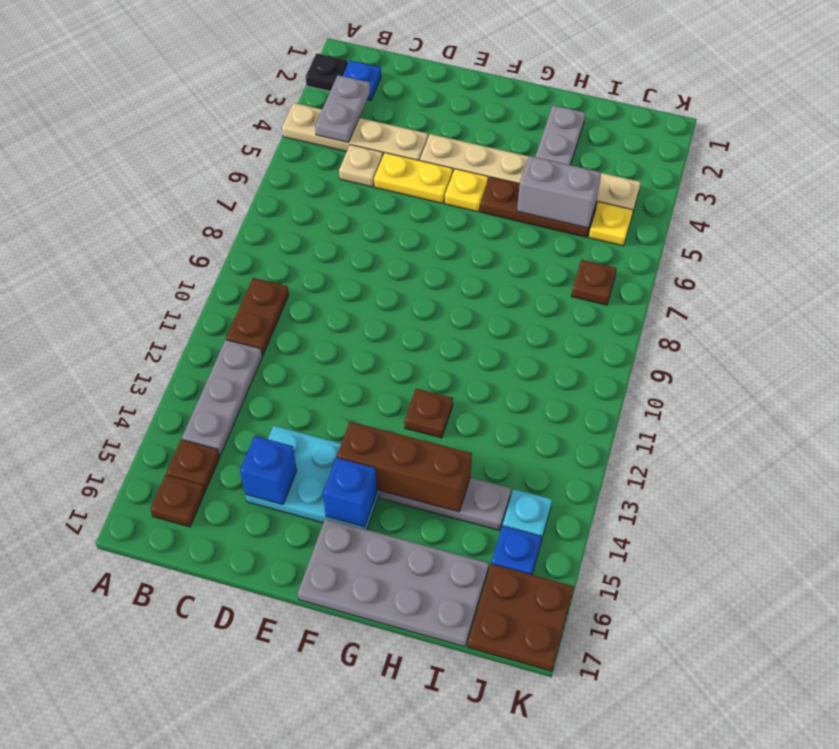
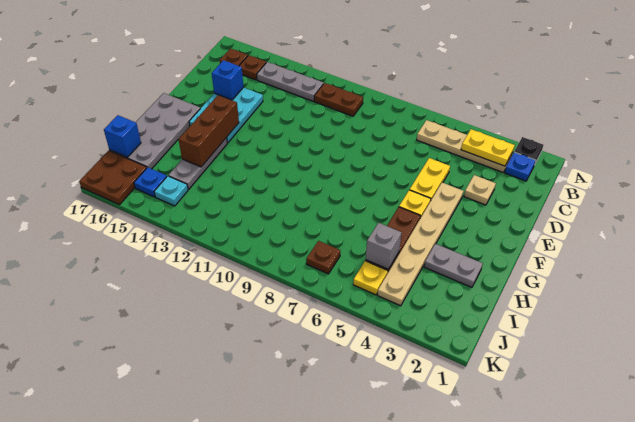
tan plate A4:D4 level 1 -> tan plate B3:B6 level 1
grey plate B3:B4 level 2 -> yellow plate B3:B4 level 2
tan plate C5 level 1 -> tan plate D3 level 1
blue brick F15 level 2 -> blue brick I17 level 2
brown plate G12 level 1 -> none
grey brick H5:I5 level 2 -> grey brick I5 level 2

